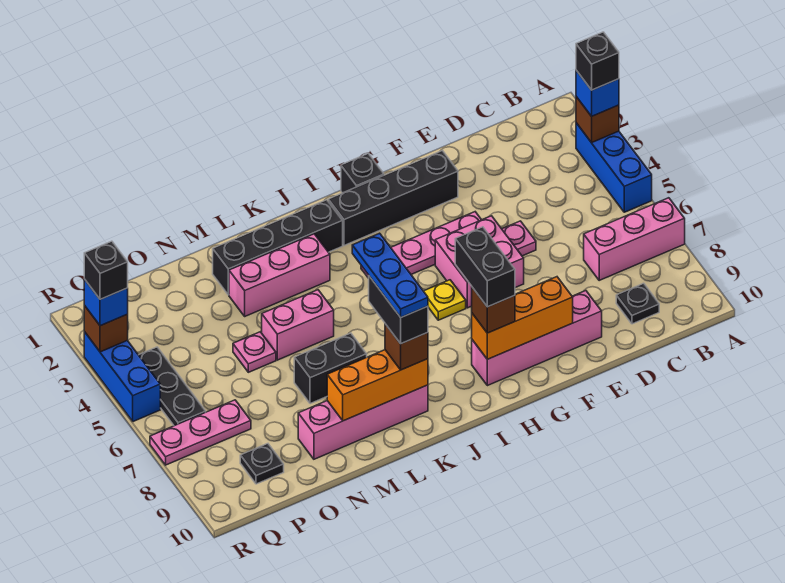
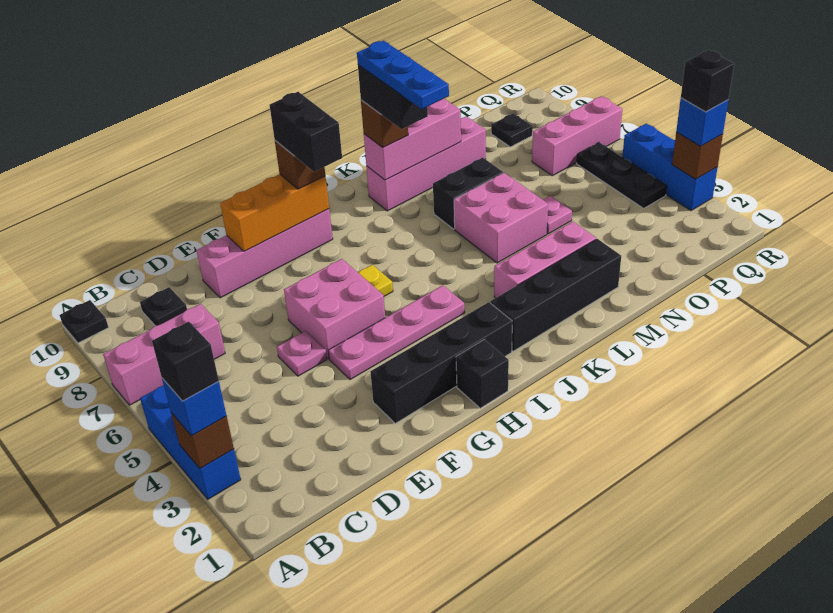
none -> black plate A10 level 1
orange brick K9:M9 level 2 -> pink brick K9:M9 level 2
pink brick L5:M5 level 1 -> pink brick L5:M6 level 1
pink plate P7:R7 level 1 -> pink brick P7:R7 level 1

